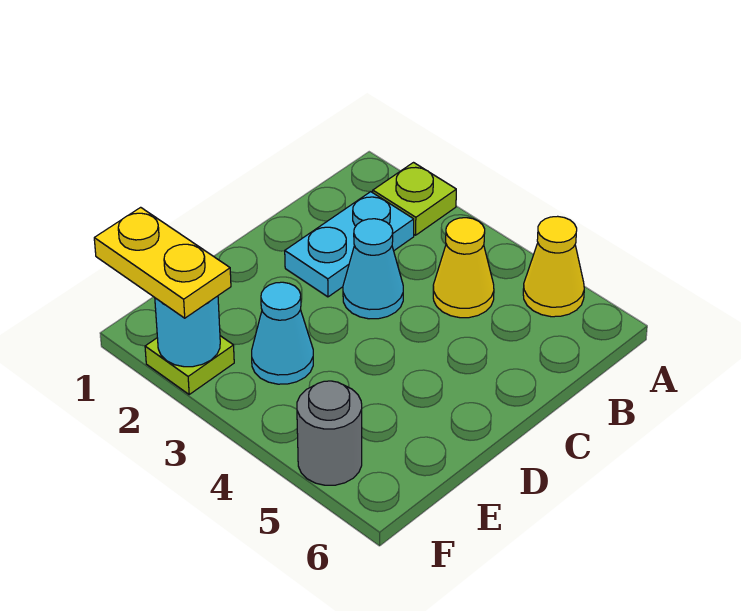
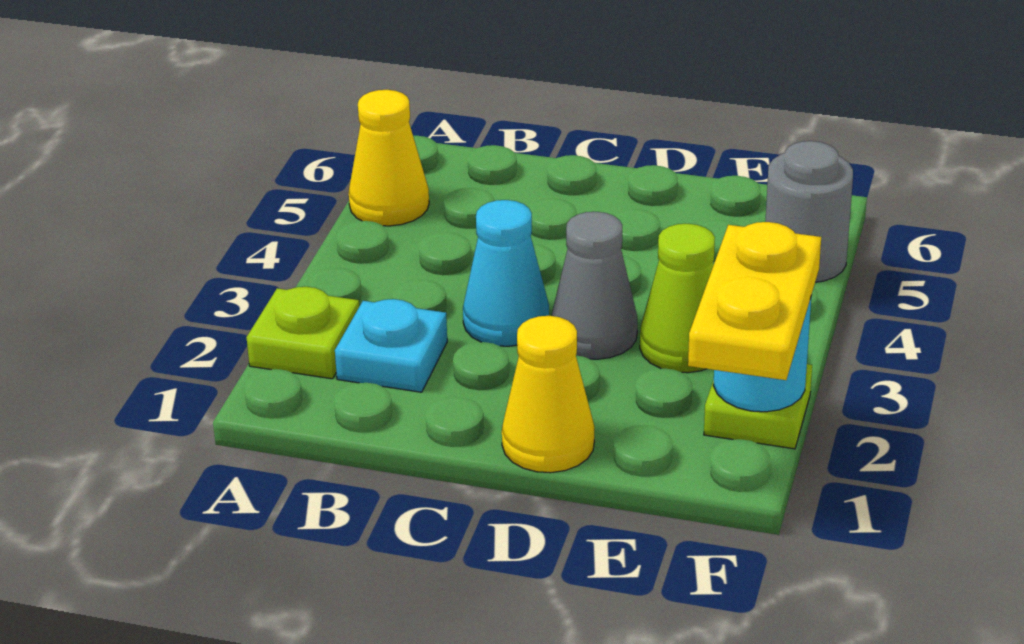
cyan plate B2:C2 level 1 -> cyan plate B2 level 1
yellow cone B4 level 1 -> yellow cone D1 level 1
none -> grey cone D3 level 1
cyan cone E3 level 1 -> lime cone E3 level 1

